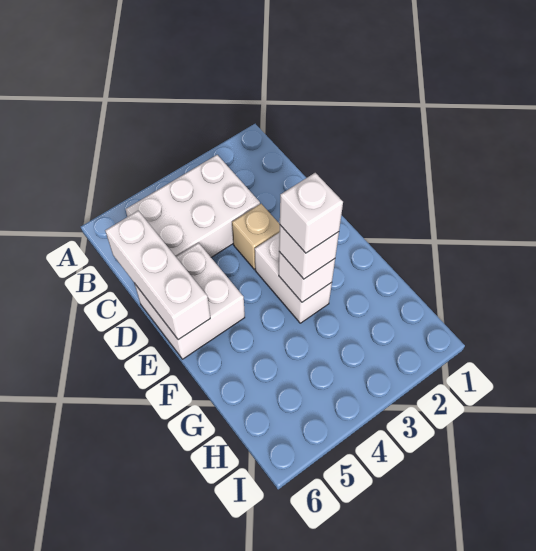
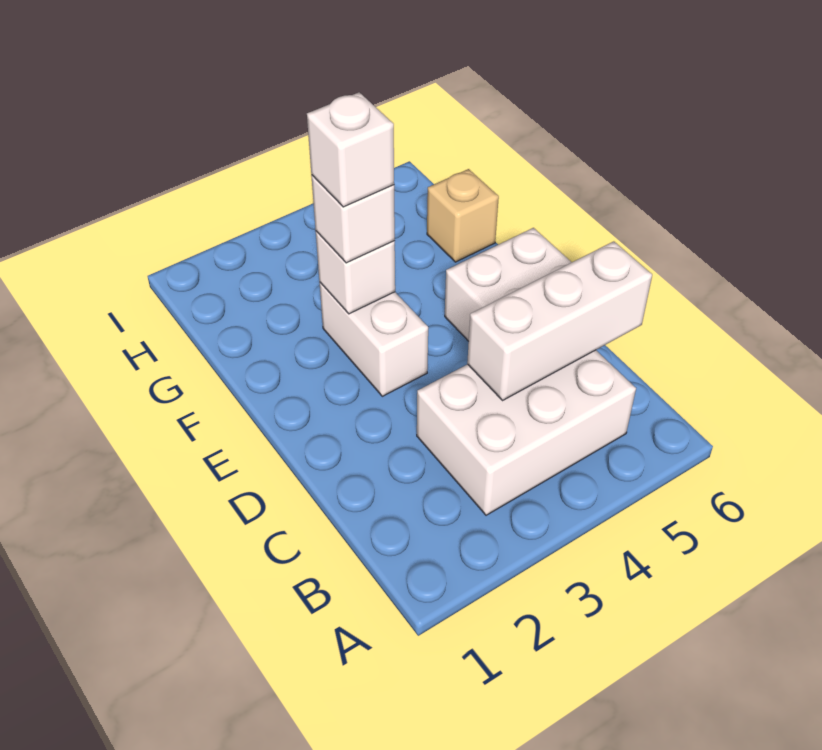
white brick C6:E6 level 2 -> white brick C4:C6 level 2
tan brick D3 level 1 -> tan brick G6 level 1

